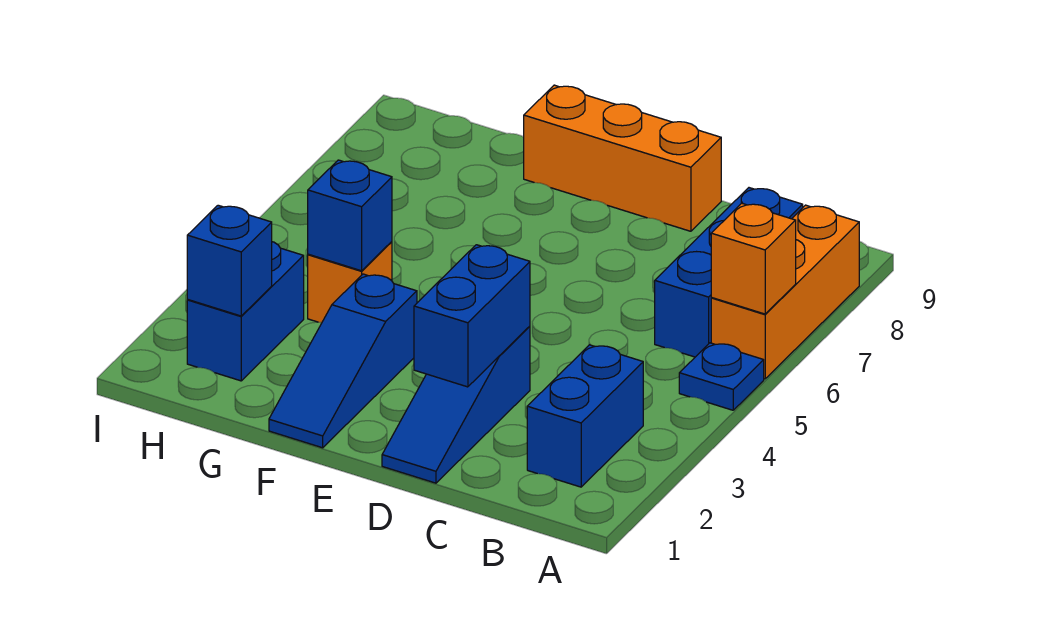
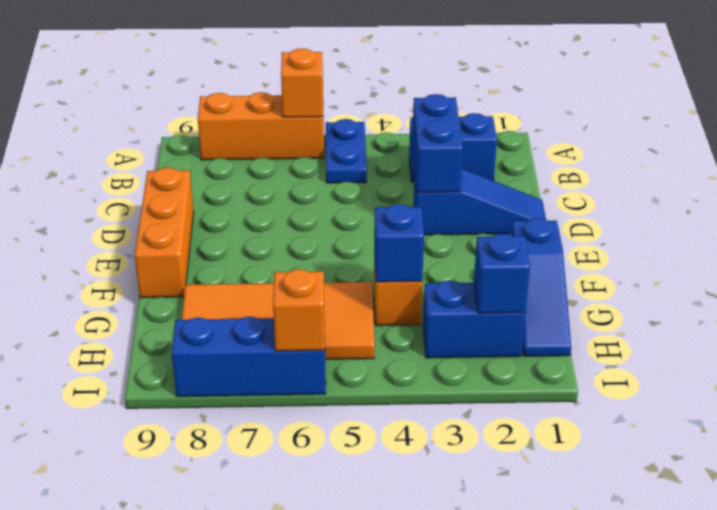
blue plate A5 level 1 -> blue plate A5:B5 level 1
blue brick B6:B8 level 1 -> blue brick I6:I8 level 1
blue brick D2:D3 level 2 -> blue brick C3:D3 level 2
blue slope F1:F3 level 1 top 3 -> blue slope F1:H1 level 1 top F
none -> orange tile G5:H8 level 1
none -> orange brick I6 level 2

